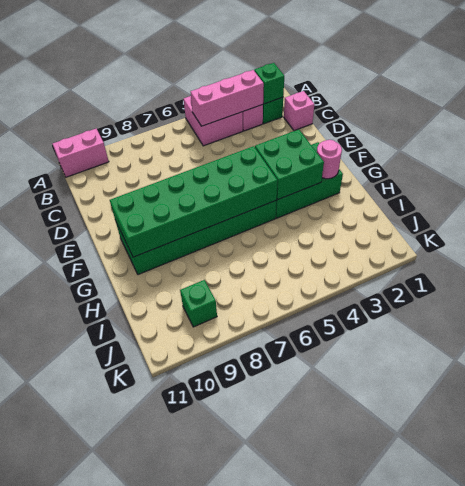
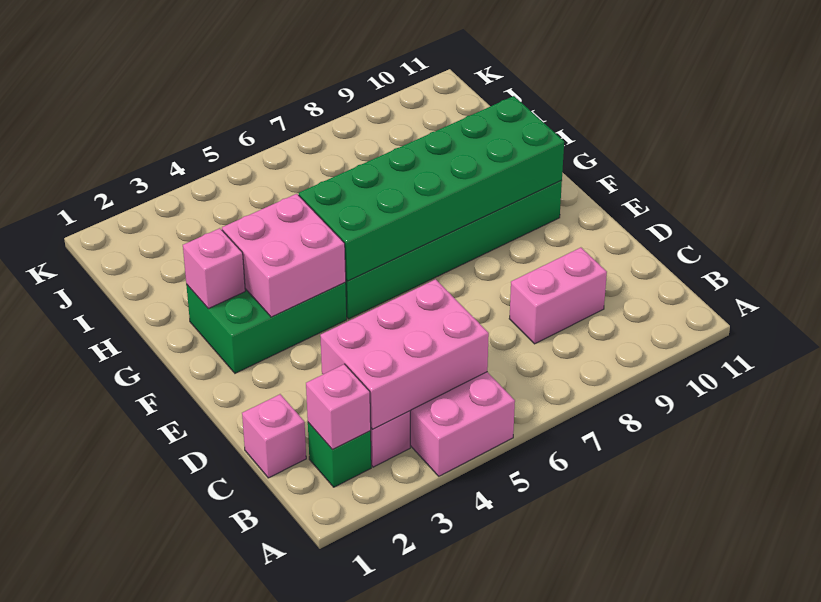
pink brick A10:A11 level 1 -> pink brick C8:C9 level 1
green brick B2 level 2 -> pink brick B2 level 2
pink brick B3:B5 level 2 -> pink brick B3:C5 level 2
green brick F3:G4 level 2 -> pink brick F3:G4 level 2
pink round brick G2 level 2 -> pink brick G2 level 2
green brick J9 level 1 -> none

